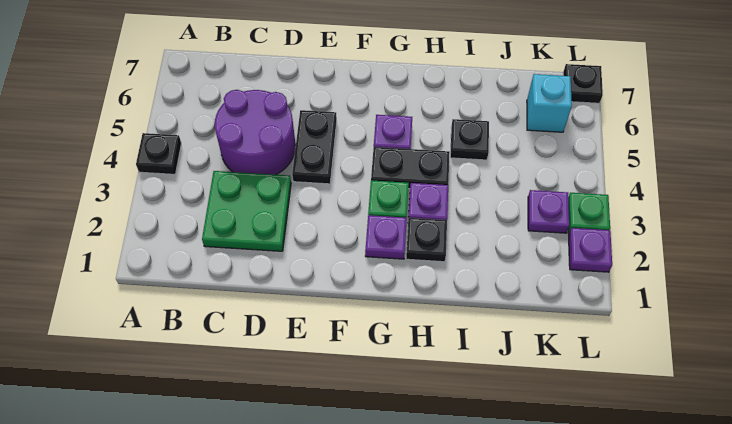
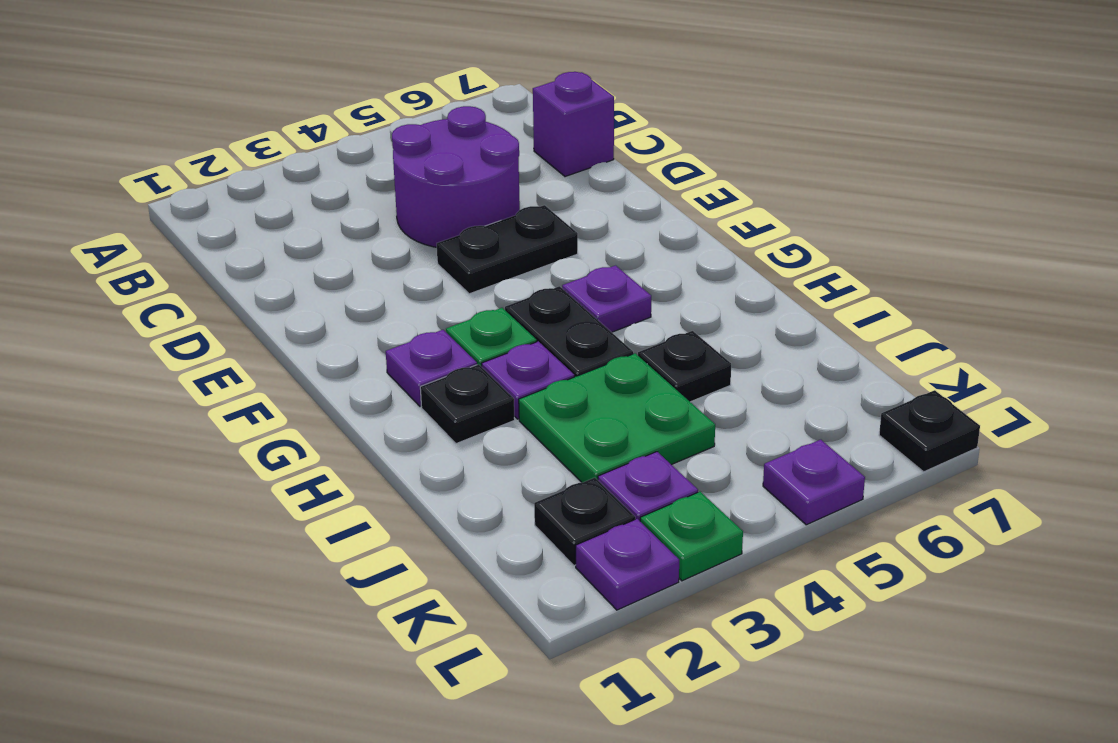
black plate A4 level 1 -> black plate K2 level 1
green plate C2:D3 level 1 -> green plate I3:J4 level 1
none -> purple brick C7 level 1
cyan brick K6 level 1 -> none
none -> purple plate L5 level 1

